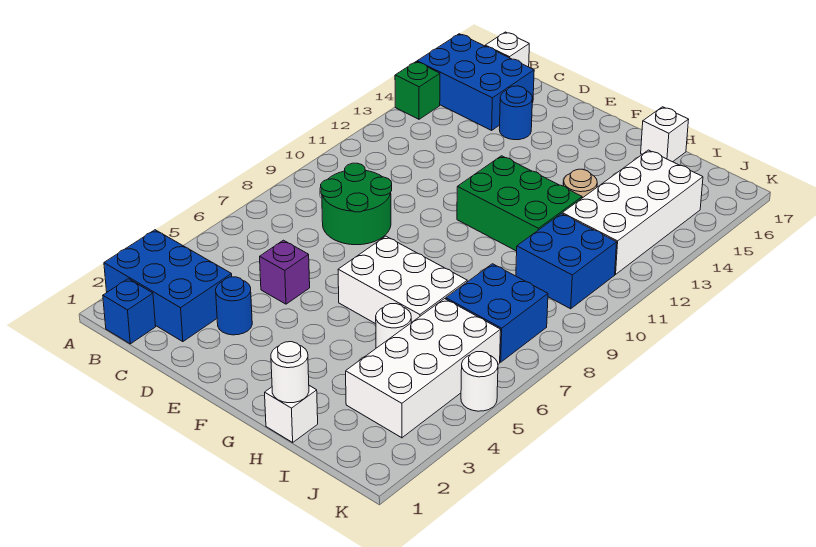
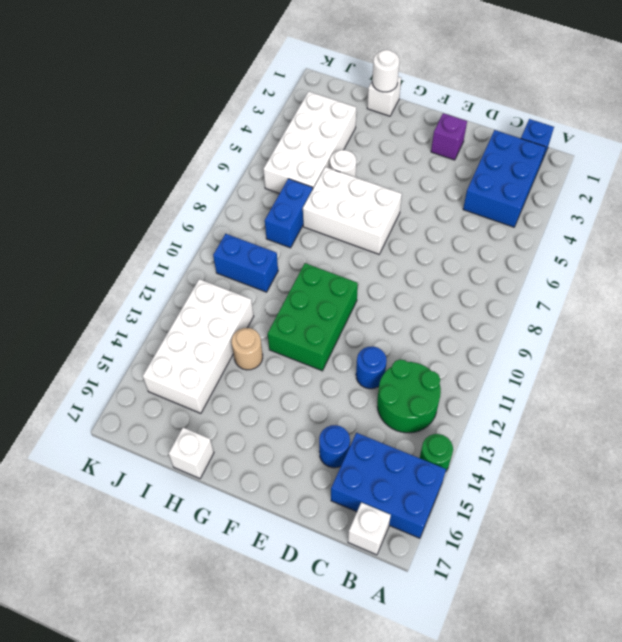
blue brick A2:C3 level 1 -> blue brick B2:C4 level 1
green brick A14 level 1 -> green round brick A14 level 1
green round brick C8:D9 level 1 -> green round brick B12:C13 level 1
blue round brick D3 level 1 -> blue round brick D12 level 1
purple brick D5 level 1 -> purple brick E2 level 1
green brick F11:H12 level 1 -> green brick F10:G12 level 1
blue brick I7:J8 level 1 -> blue brick I7:I8 level 1
blue brick I10:J11 level 1 -> blue brick I10:J10 level 1
white round brick K5 level 1 -> none

